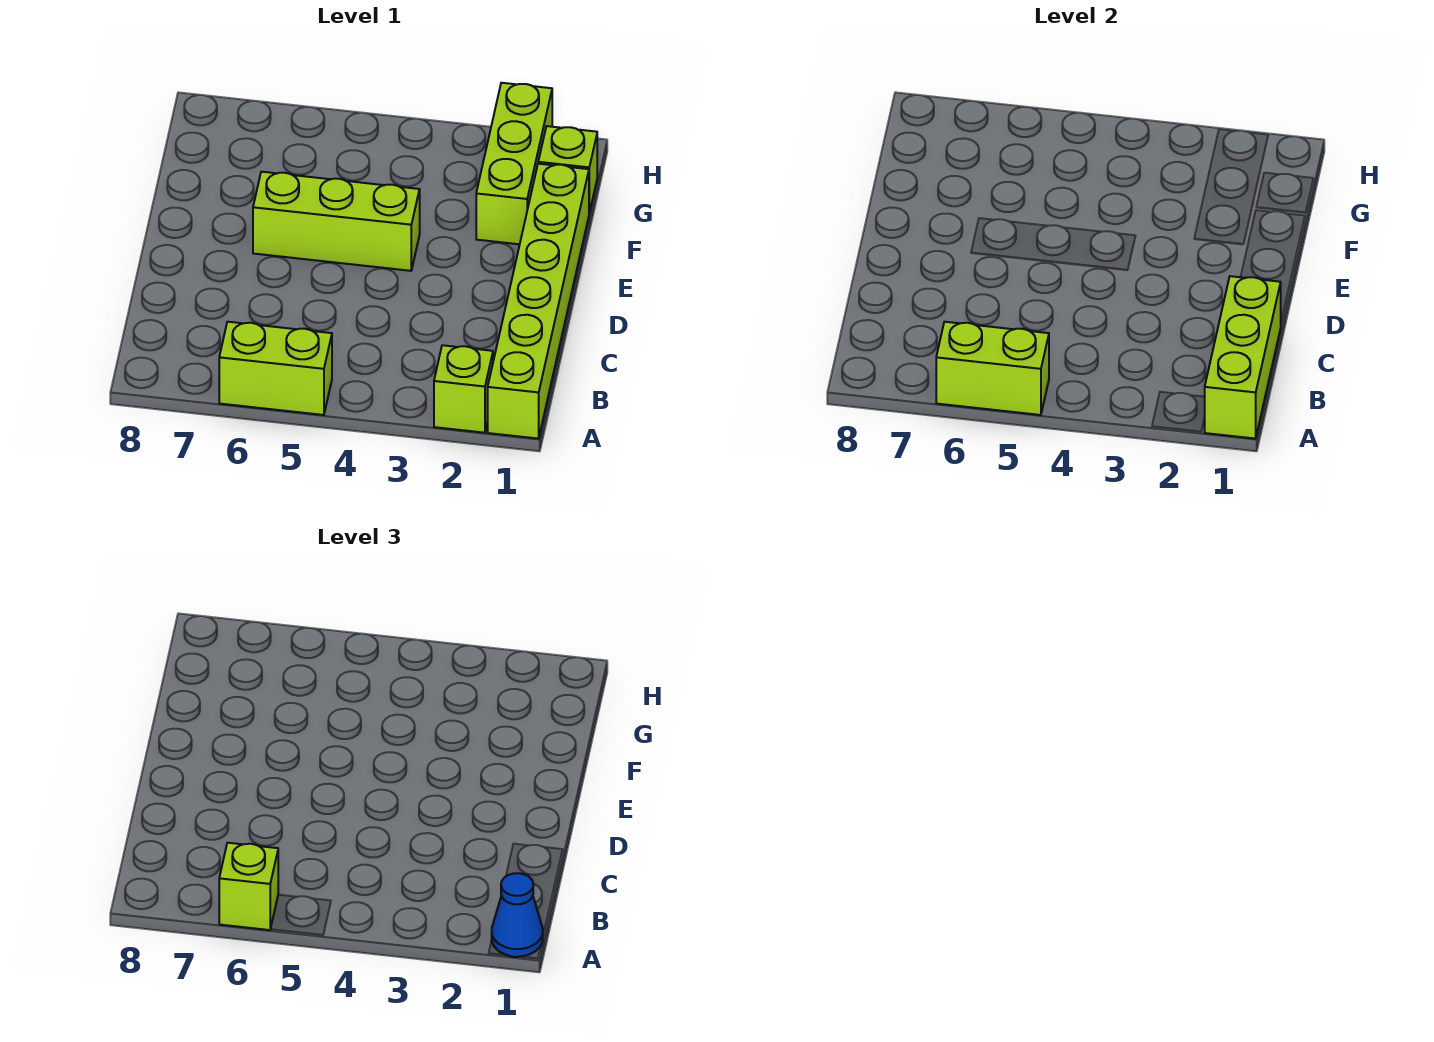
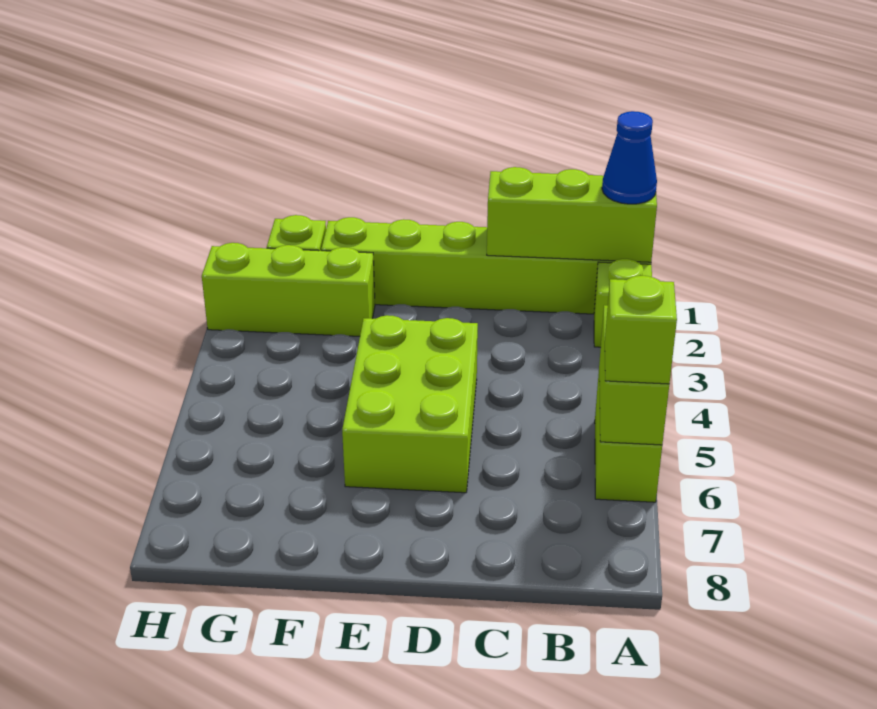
lime brick E4:E6 level 1 -> lime brick D4:E6 level 1

